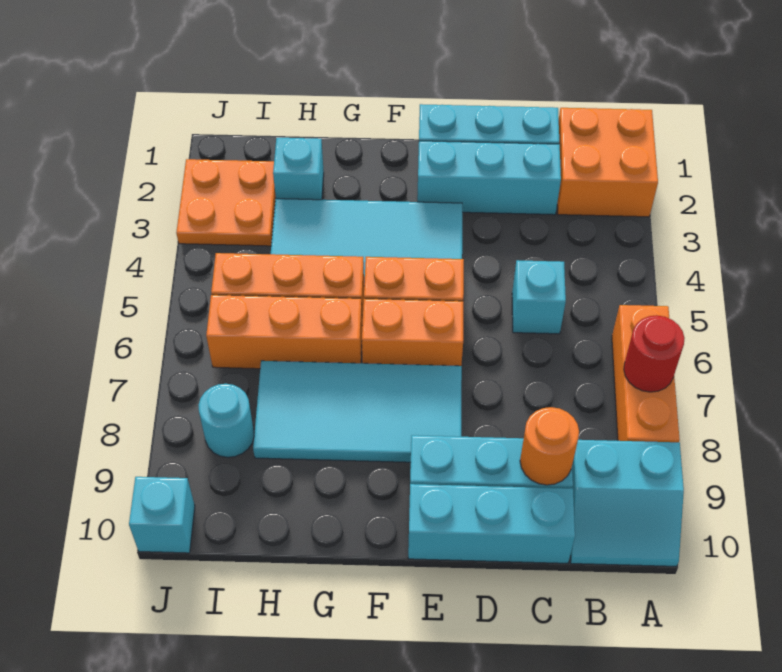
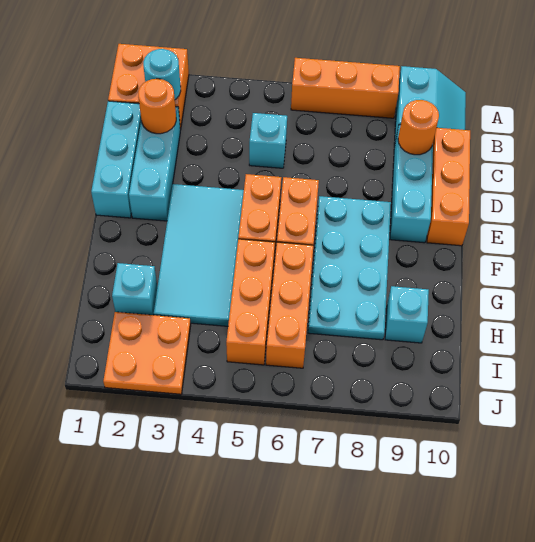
red round brick A7 level 2 -> none
none -> orange round brick C2 level 2
cyan brick C10:E10 level 1 -> orange brick C10:E10 level 1
cyan tile E7:H8 level 1 -> cyan plate E7:H8 level 1
cyan round brick I8 level 1 -> cyan round brick B2 level 2
cyan brick J10 level 1 -> cyan brick H9 level 1

